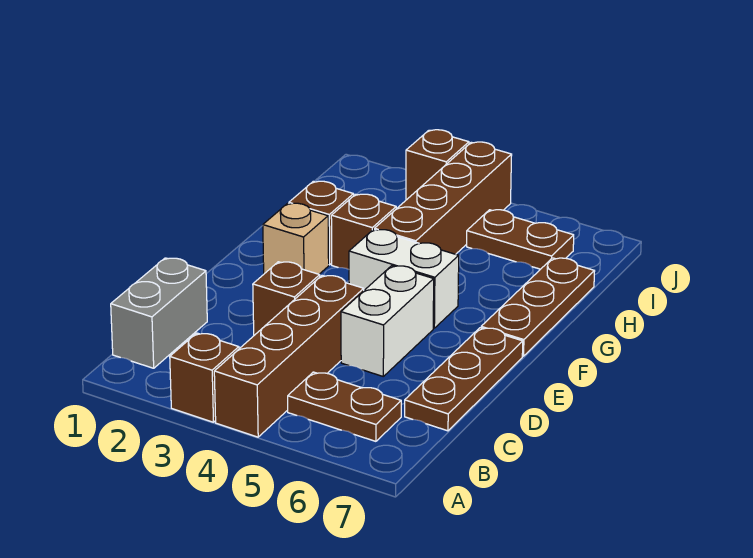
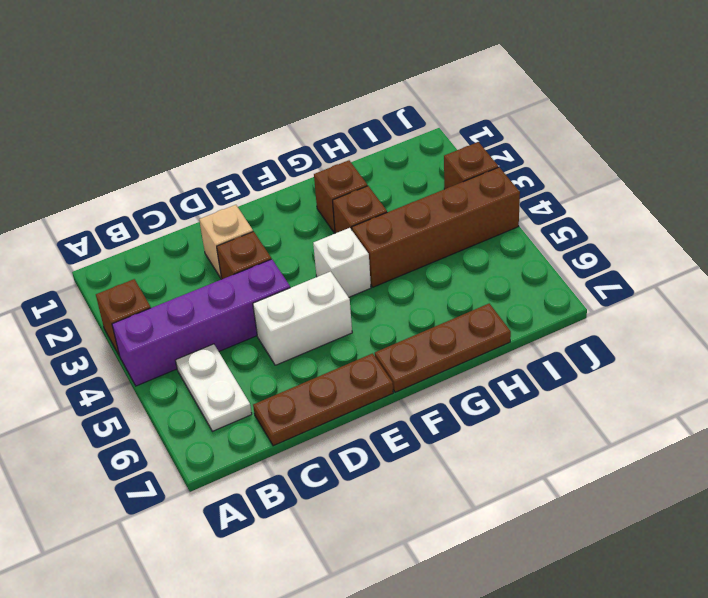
brown brick A4:D4 level 1 -> purple brick A4:D4 level 1
grey brick B1:C1 level 1 -> none
brown plate B5:B6 level 1 -> white plate B5:B6 level 1
tan brick F2 level 1 -> tan brick D2 level 1
white brick F4:F5 level 1 -> white brick F4 level 1
brown plate I5:I6 level 1 -> none

